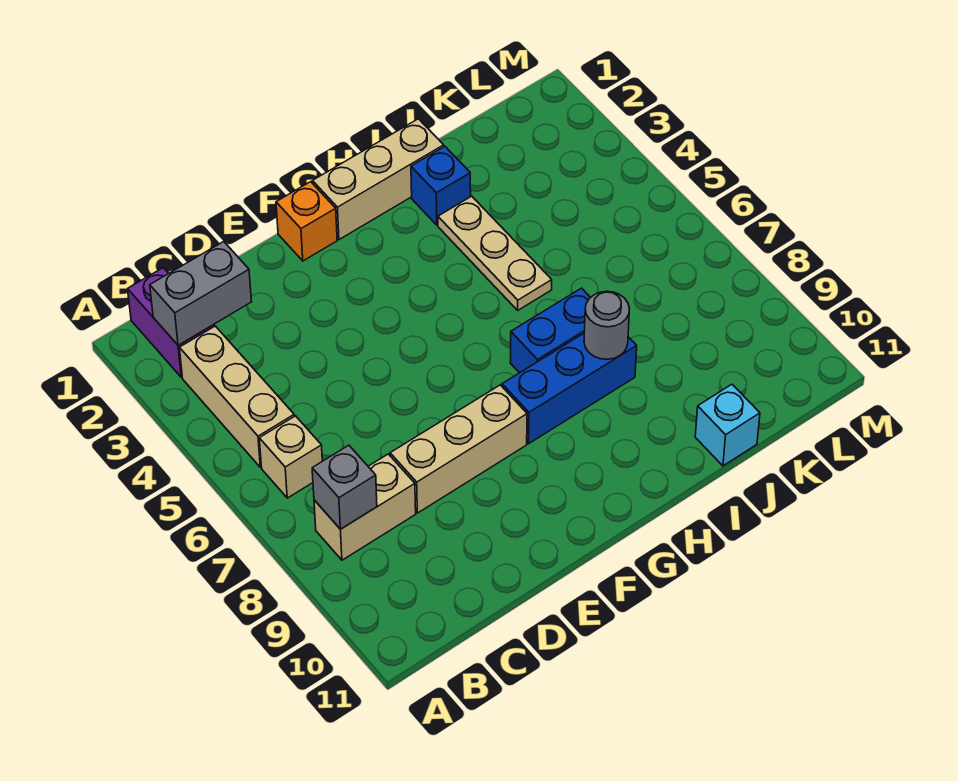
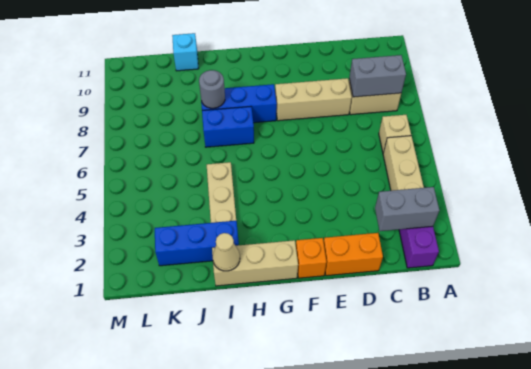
grey brick B8 level 2 -> grey brick B8:C8 level 2
none -> orange brick D1:E1 level 1
none -> tan cone I1 level 2
blue brick I2 level 1 -> blue brick I2:K2 level 1

